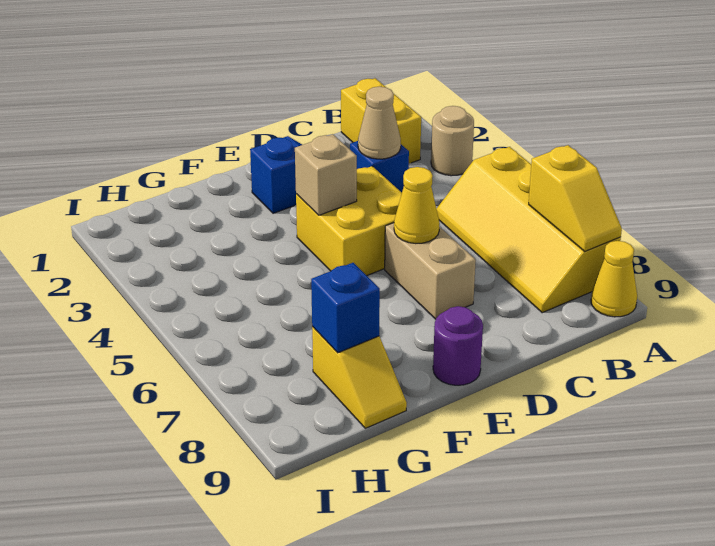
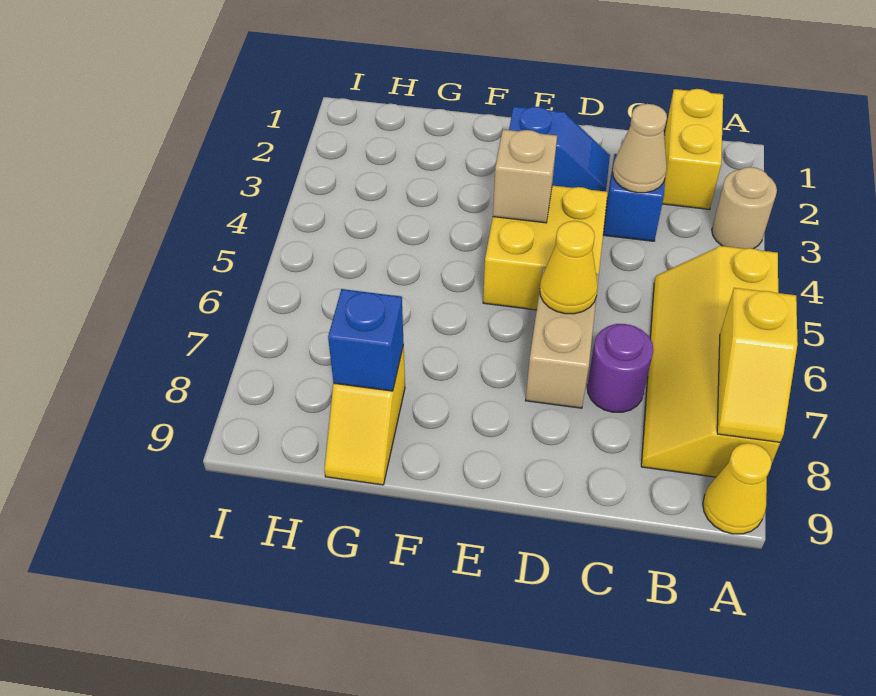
purple round brick E9 level 1 -> purple round brick C7 level 1

